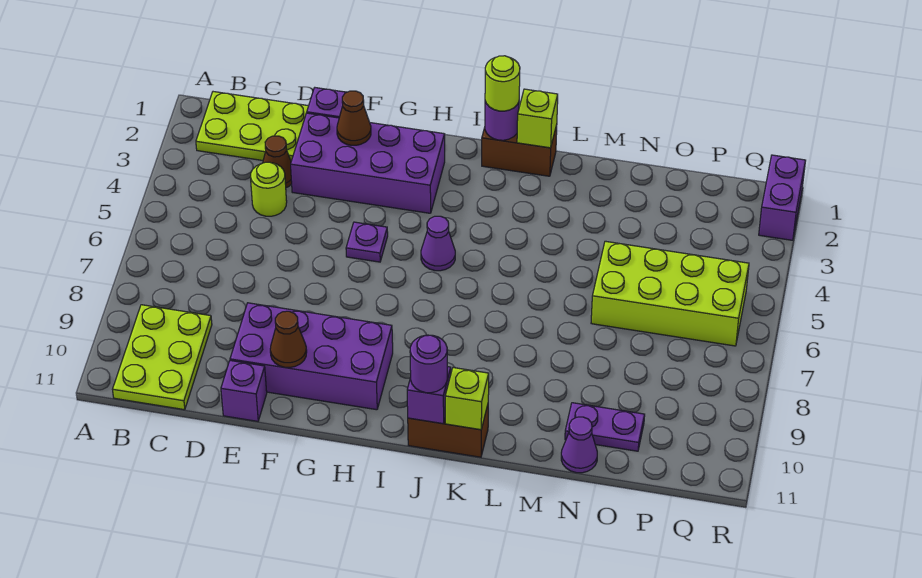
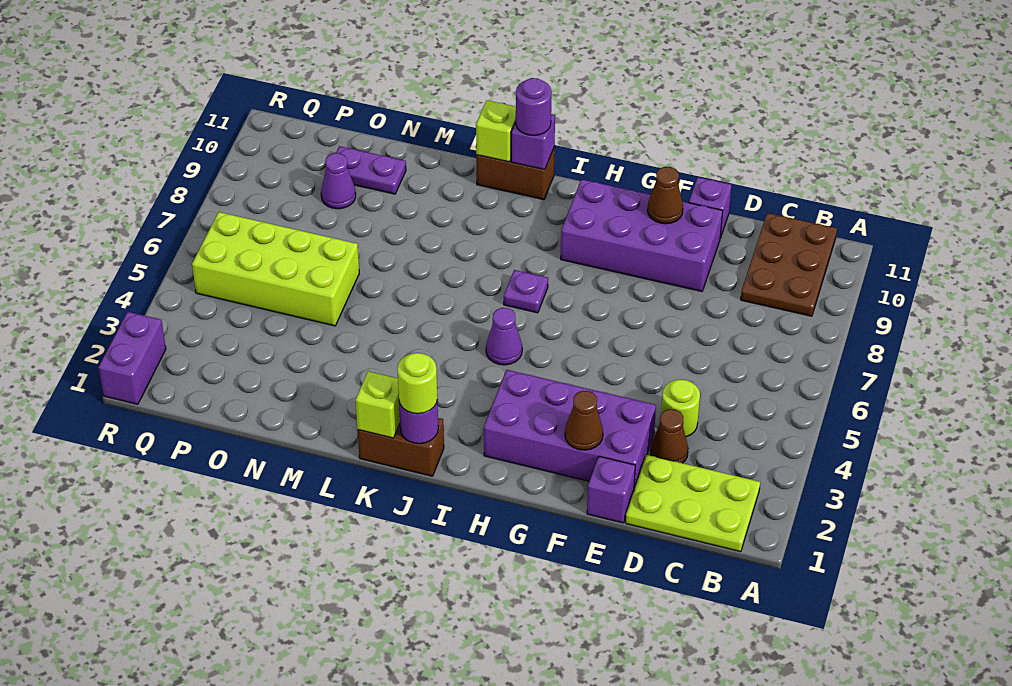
lime plate B9:C11 level 1 -> brown plate B9:C11 level 1
purple plate G5 level 1 -> purple plate I7 level 1
purple cone N11 level 1 -> purple cone O9 level 1

